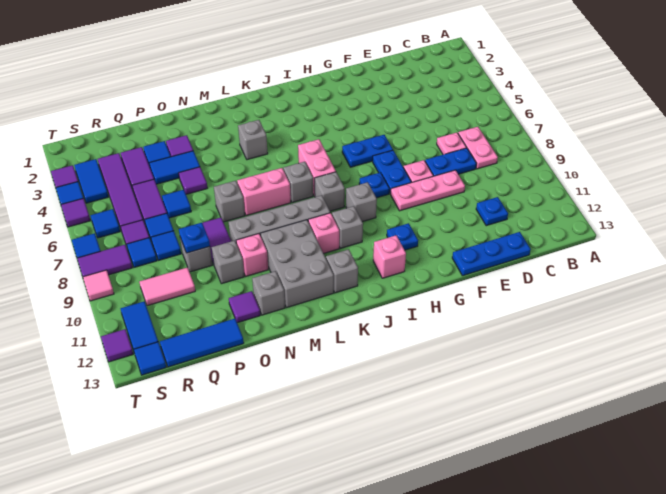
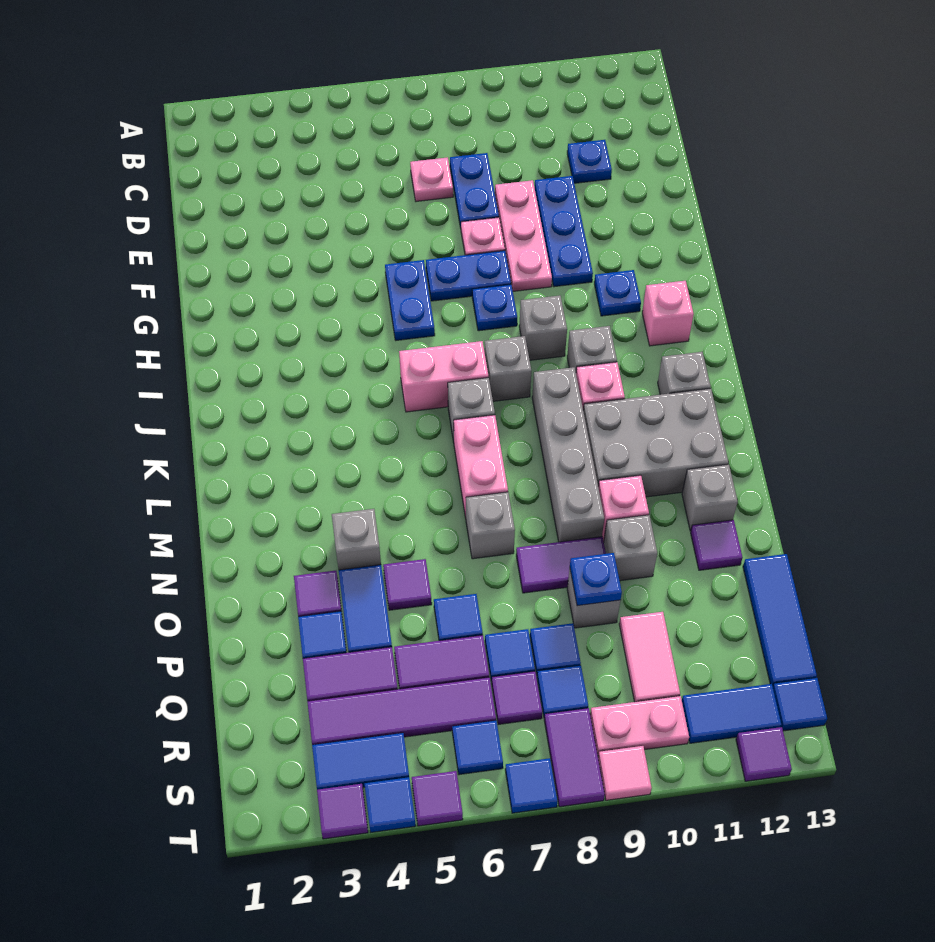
pink plate C7:C8 level 1 -> pink plate S9:S10 level 1
blue plate D13:F13 level 1 -> blue plate E10:G10 level 1
grey brick L4 level 1 -> grey brick N4 level 1

